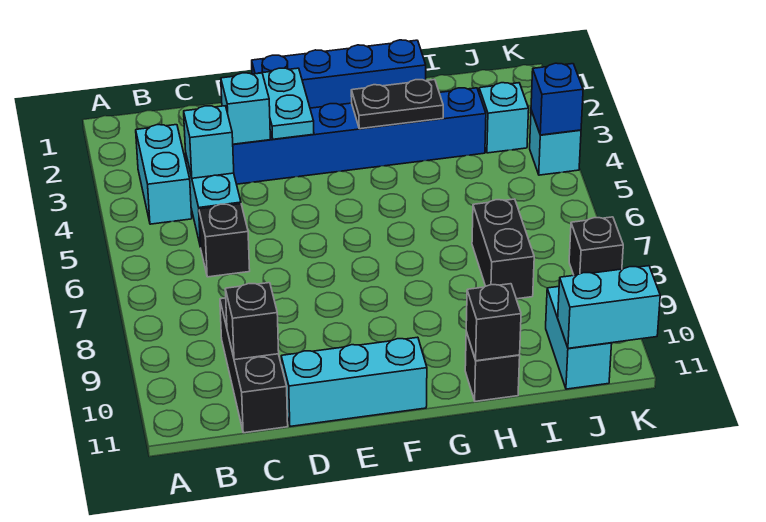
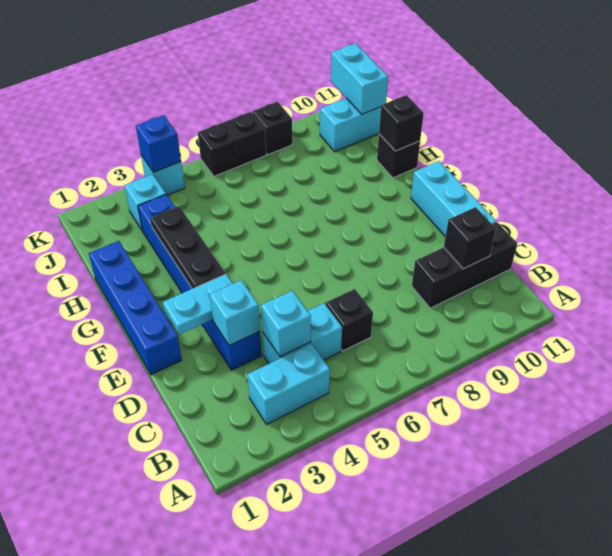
black plate G3:H3 level 2 -> black plate F3:H3 level 2
black brick I7:I8 level 1 -> black brick K6:K7 level 1

